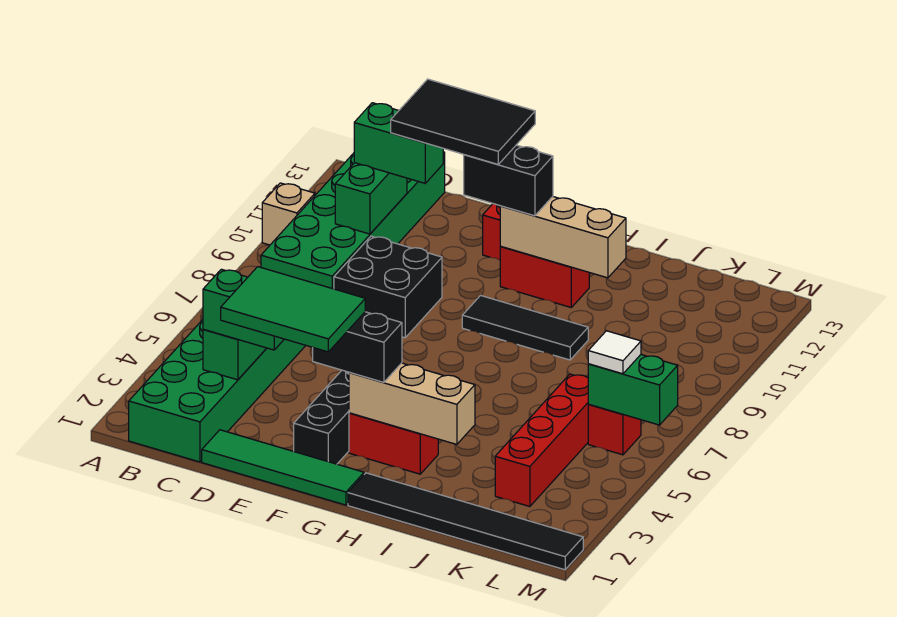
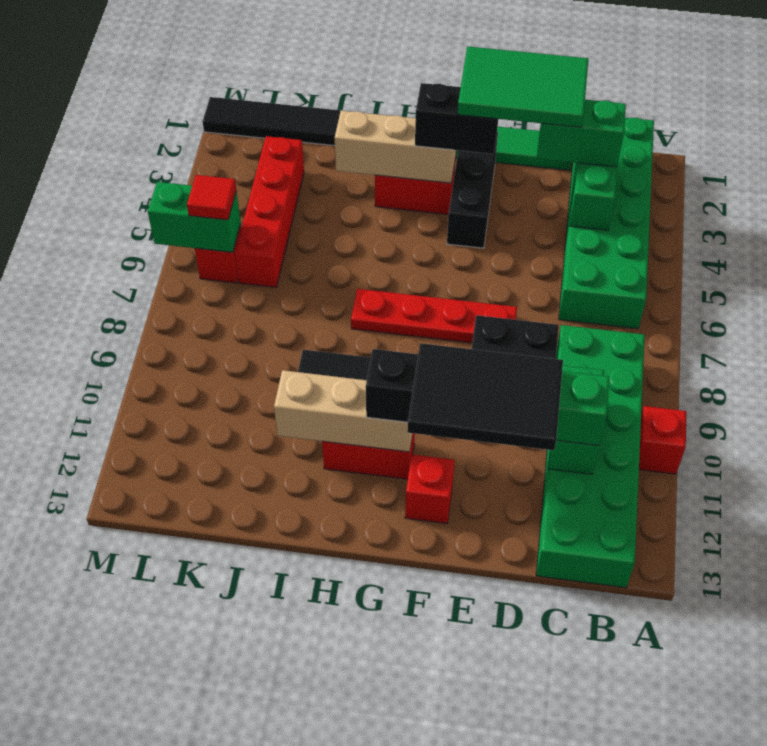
tan brick A10 level 1 -> red brick A10 level 1
none -> red plate E7:H7 level 1
white tile L6 level 3 -> red tile L6 level 3

